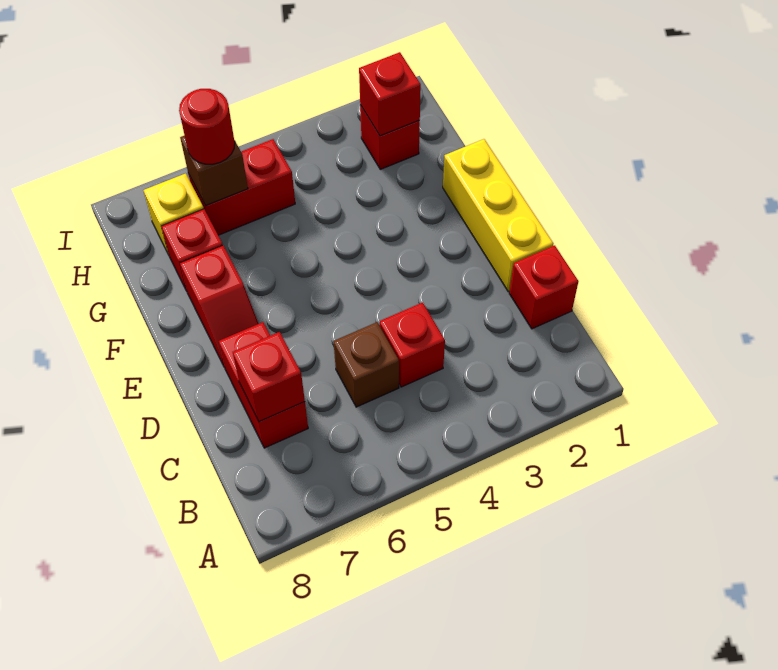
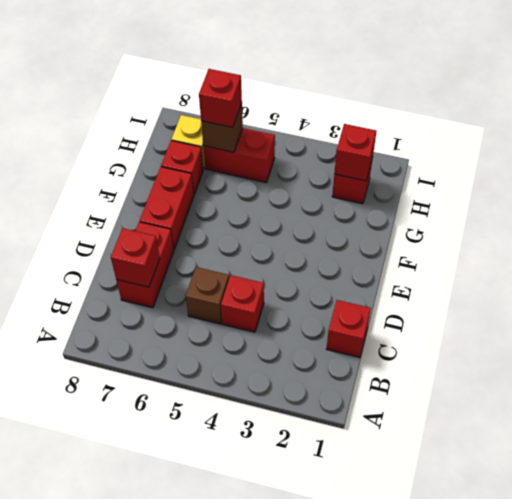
yellow brick D1:F1 level 1 -> none
red slope E7:F7 level 1 top F -> red brick E7:F7 level 1
red round brick H6 level 3 -> red brick H6 level 3

